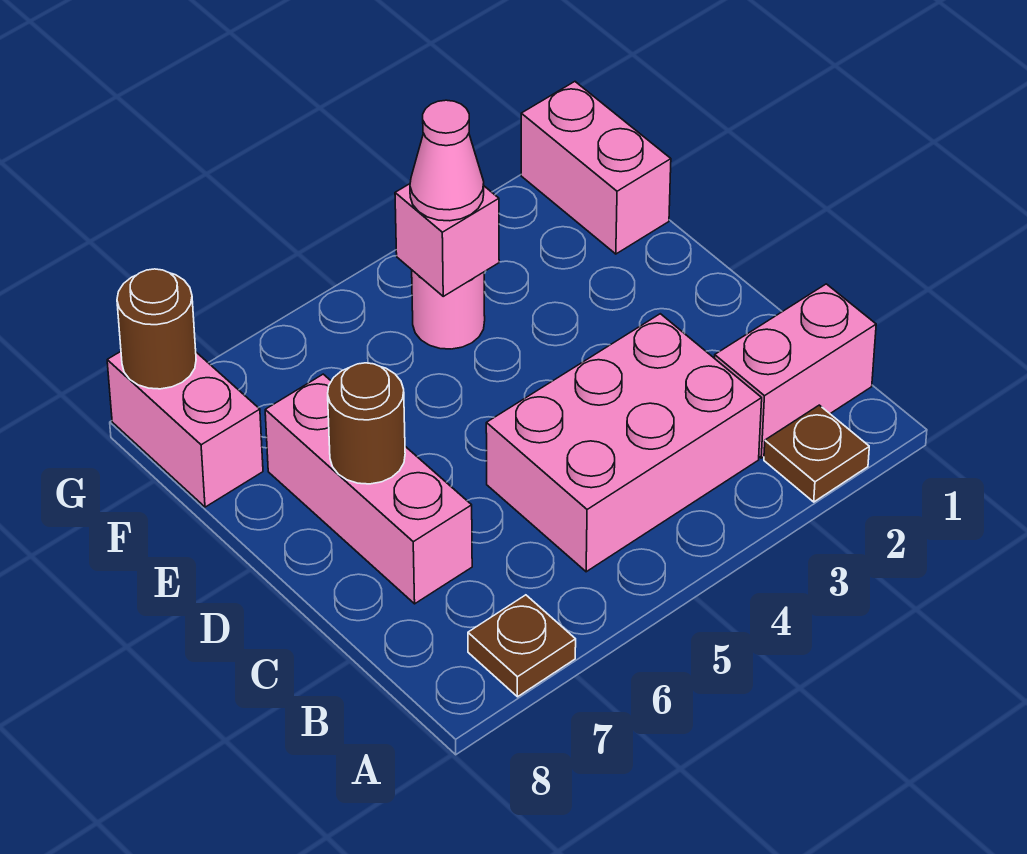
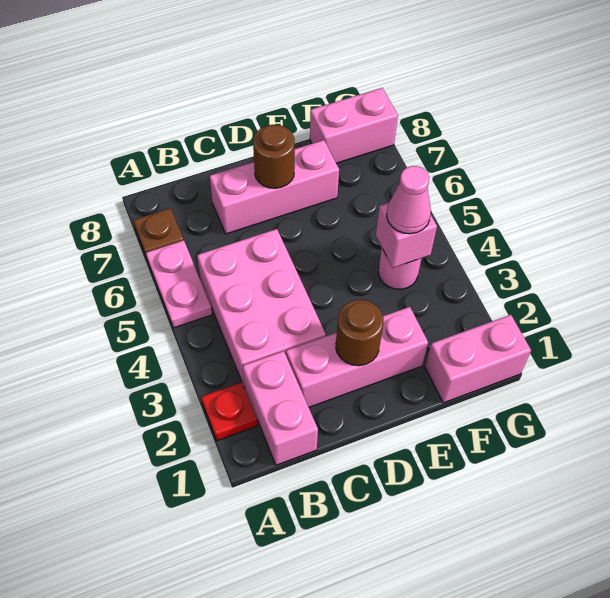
brown plate A2 level 1 -> red plate A2 level 1
none -> pink plate A5:A6 level 1
none -> pink brick C2:E2 level 1
brown round brick G8 level 2 -> brown round brick D2 level 2

